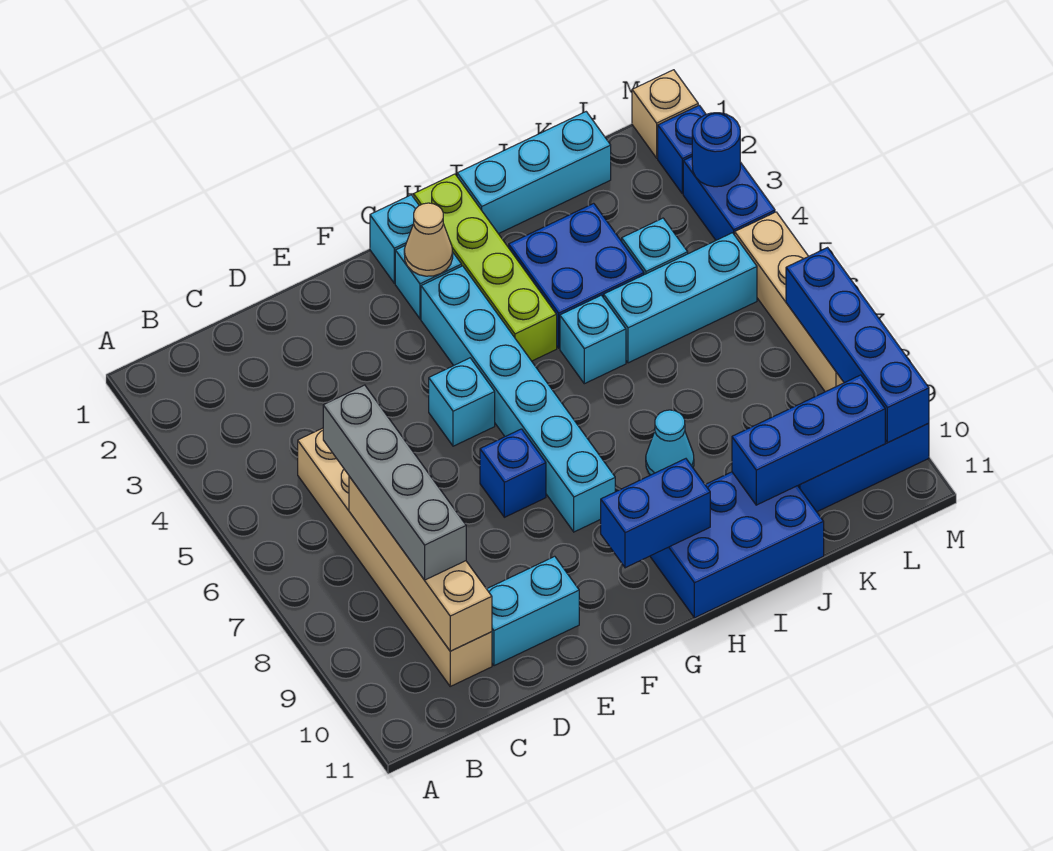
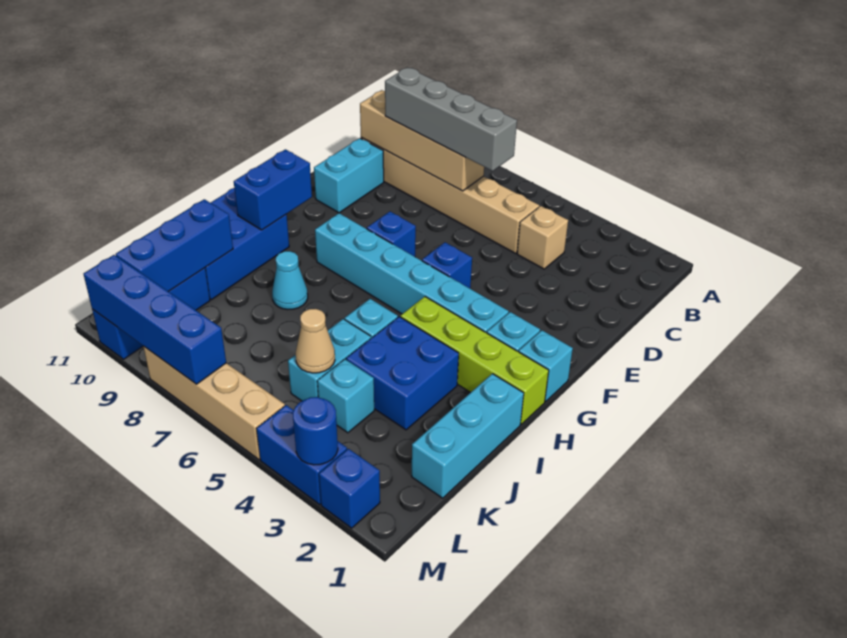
cyan brick F5 level 1 -> blue brick F5 level 1
tan cone G2 level 2 -> tan cone K5 level 2
cyan brick J5:L5 level 1 -> cyan brick J5:K5 level 1
tan brick M1 level 1 -> tan brick C4 level 1

